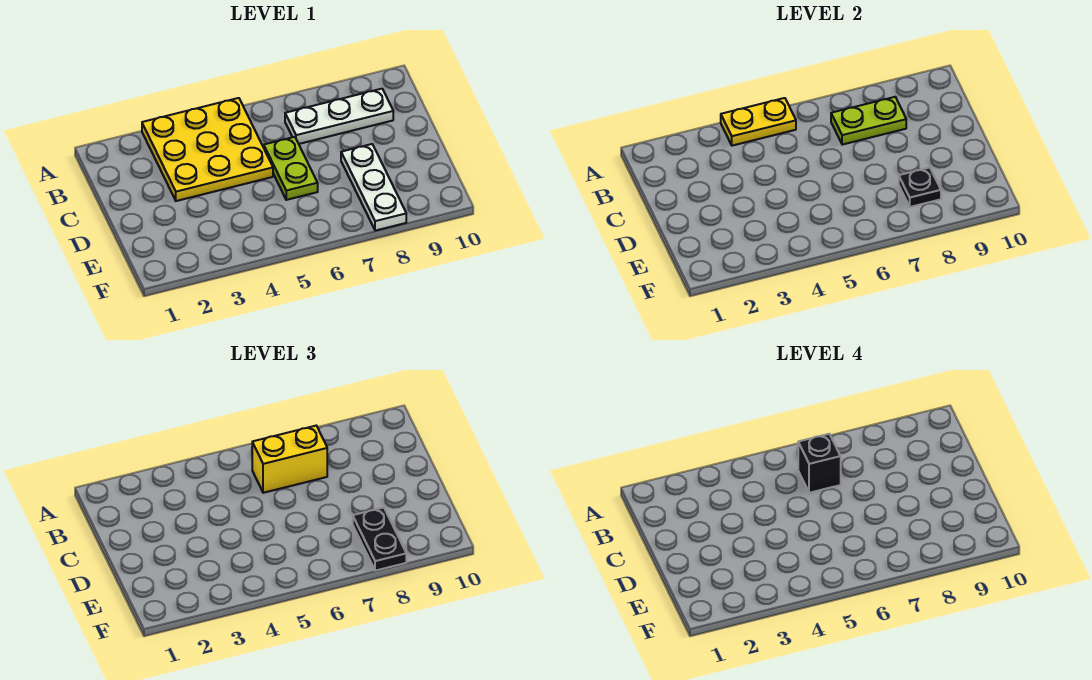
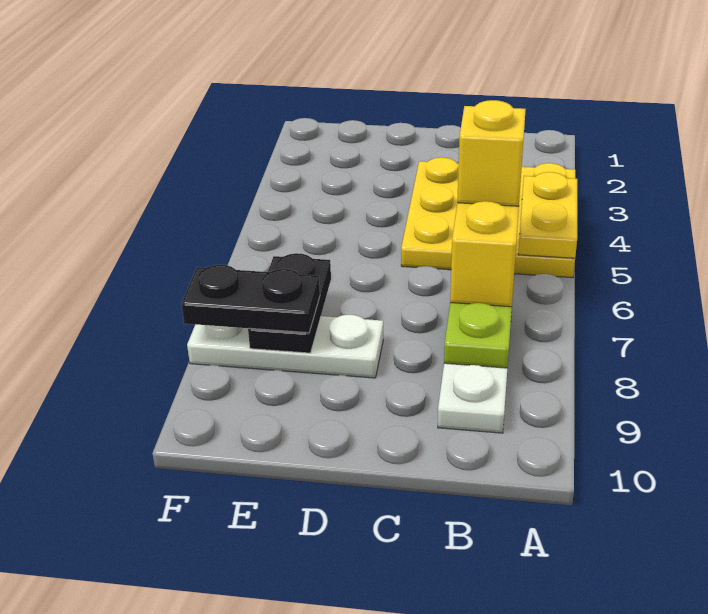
black brick B6 level 4 -> yellow brick B6 level 4
lime plate C6:D6 level 1 -> none
black plate E8 level 2 -> black plate E7:E8 level 2

